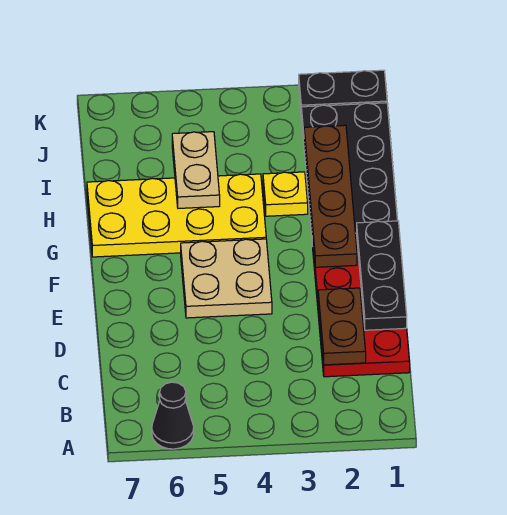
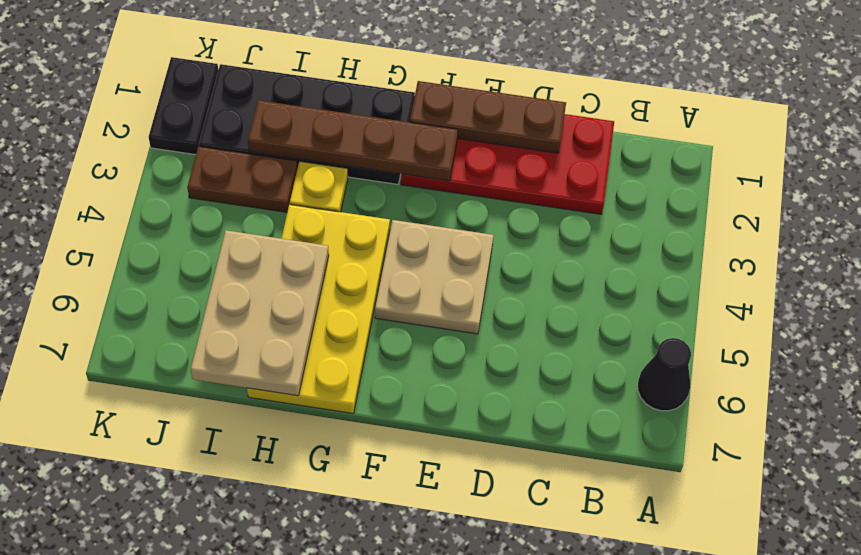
brown plate C2:D2 level 2 -> brown plate I3:J3 level 1
black plate D1:F1 level 2 -> brown plate D1:F1 level 2
tan plate H5:I5 level 2 -> tan plate H5:I7 level 2

